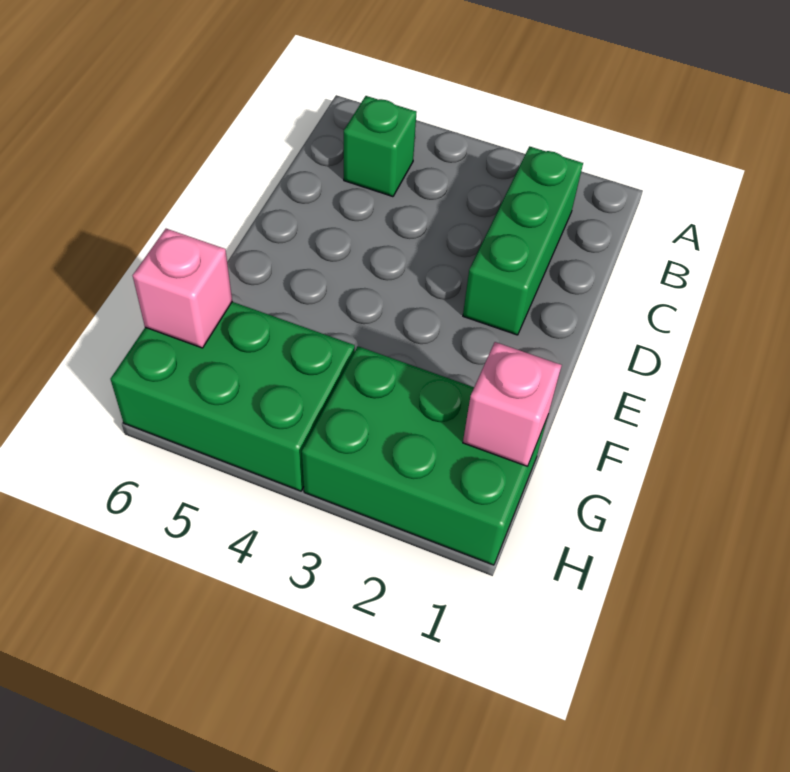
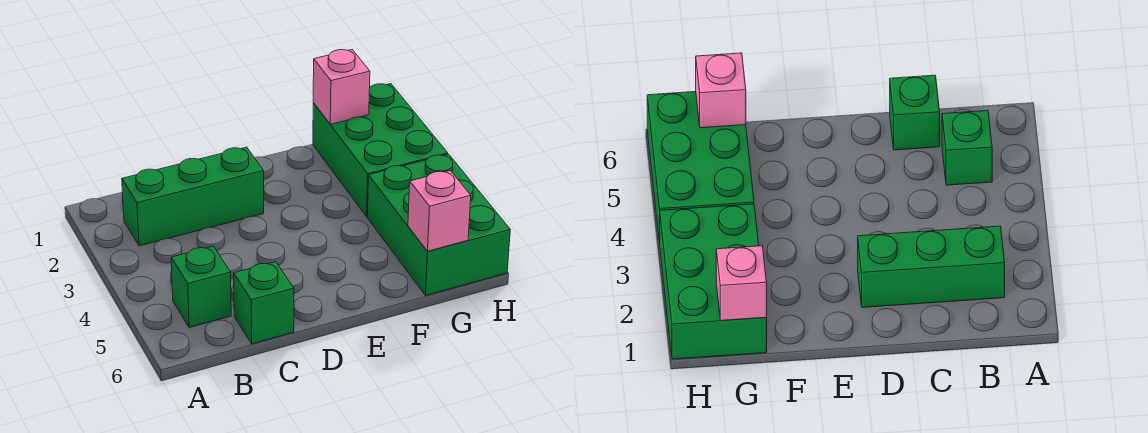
none -> green brick C6 level 1

